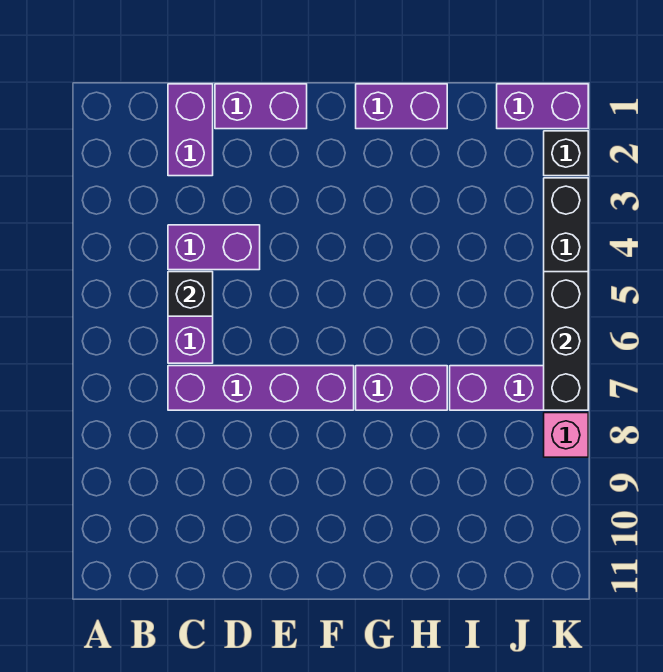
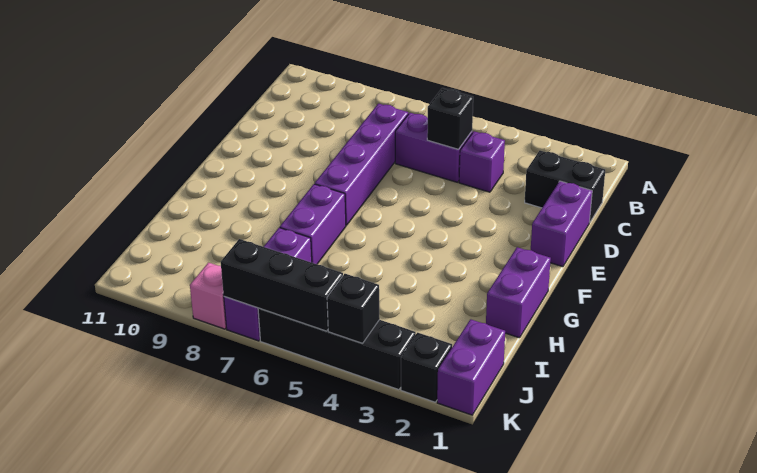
purple brick C1:C2 level 1 -> black brick C1:C2 level 1
purple brick C4:D4 level 1 -> purple brick C4 level 1
none -> black brick K4 level 2

